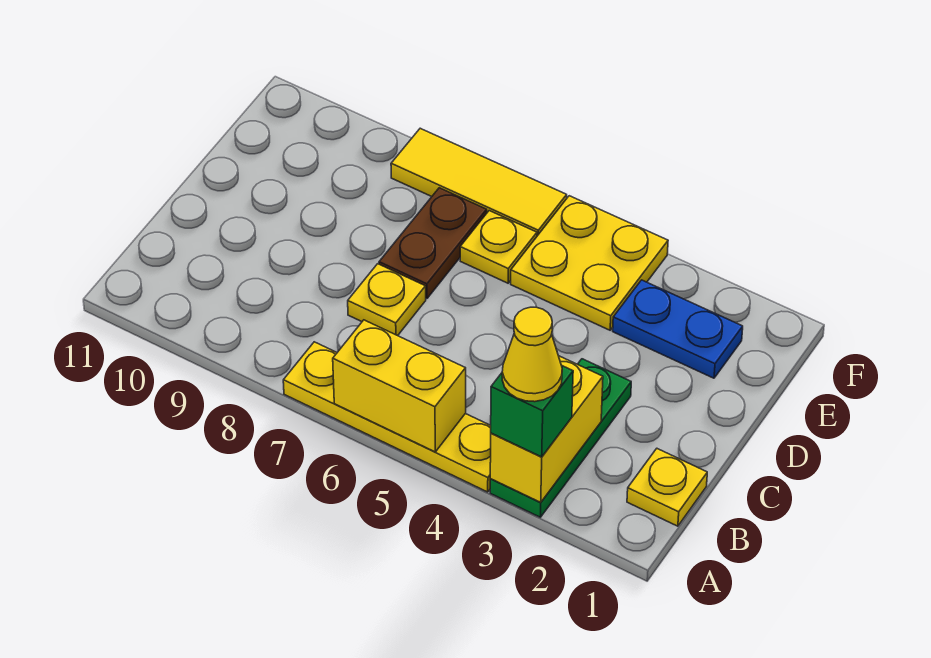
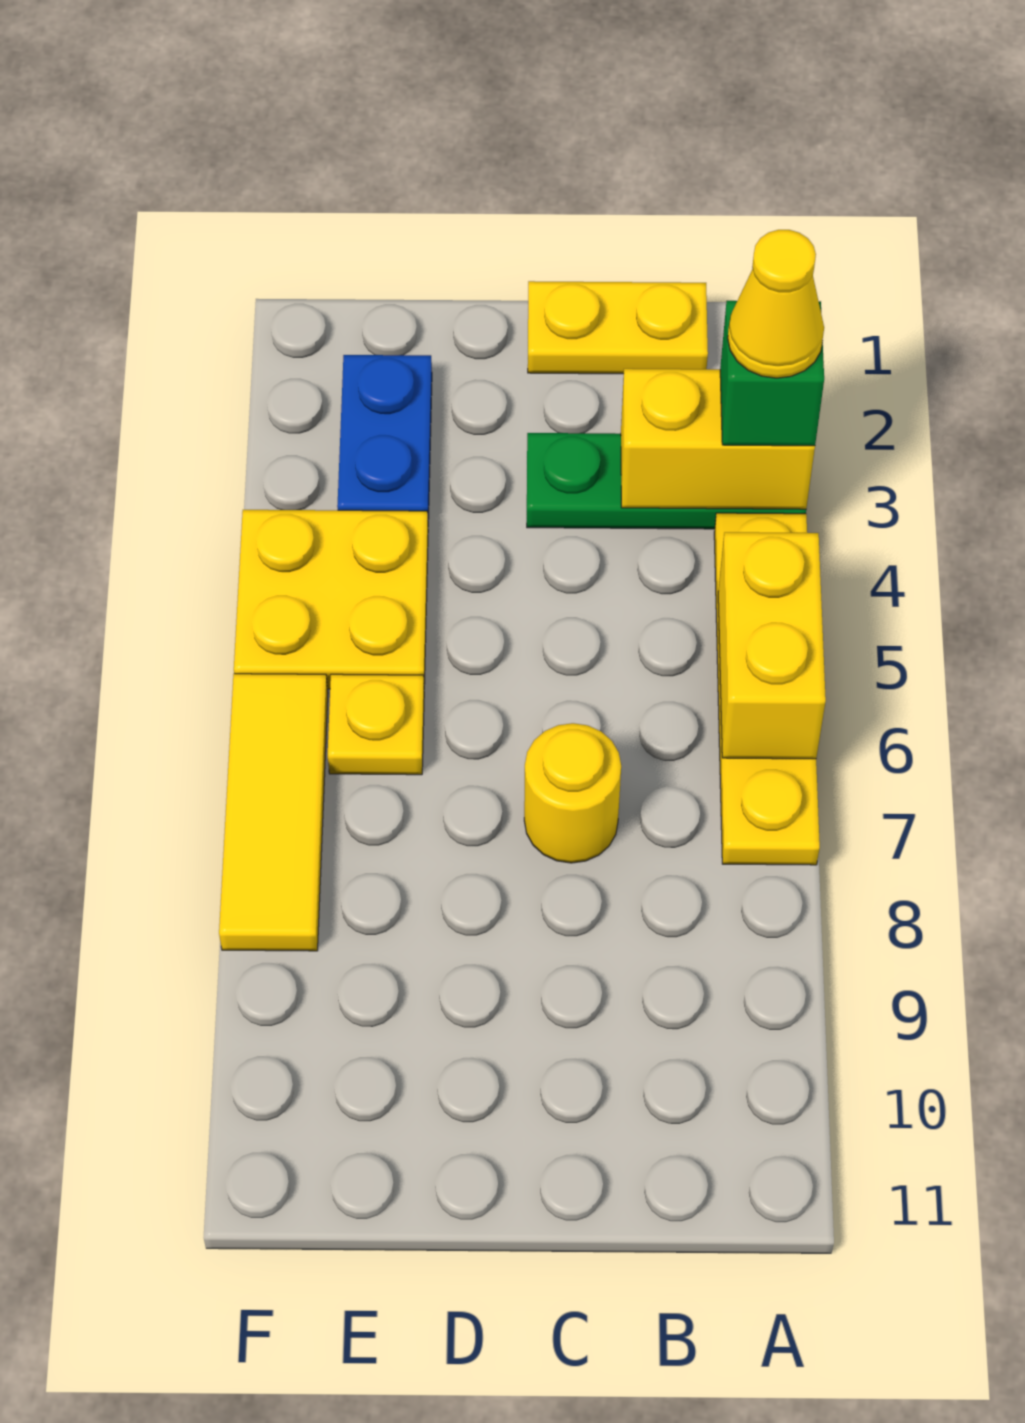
yellow plate B1 level 1 -> yellow plate B1:C1 level 1
yellow plate C7 level 1 -> yellow round brick C7 level 1
brown plate D7:E7 level 1 -> none

